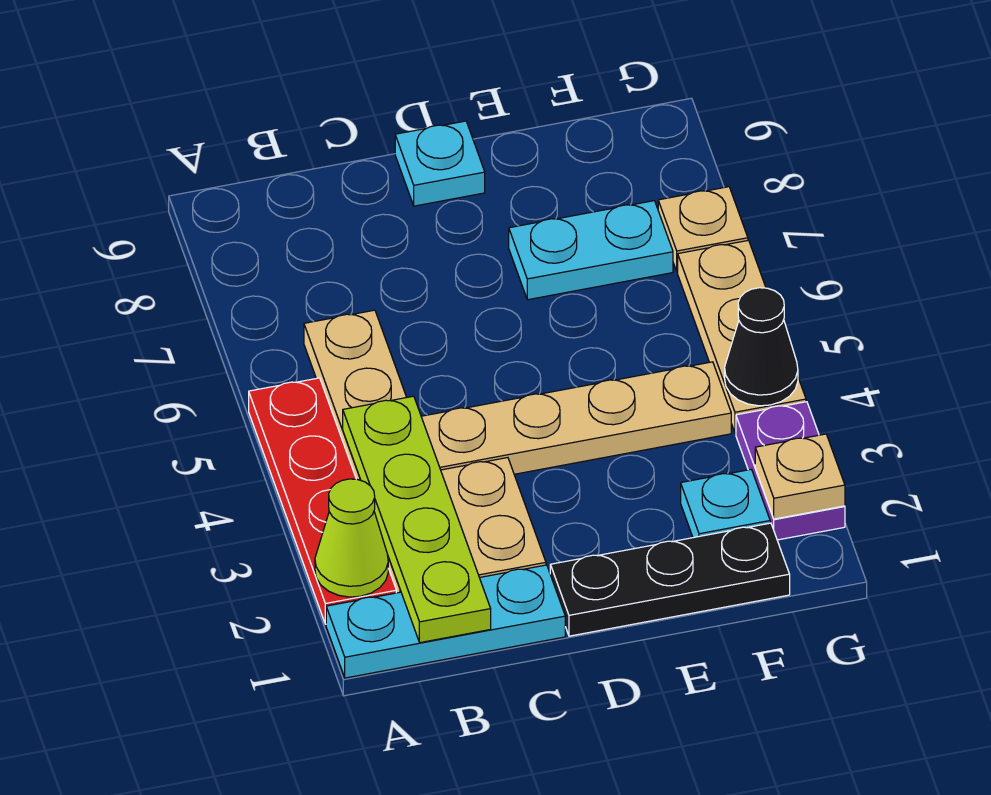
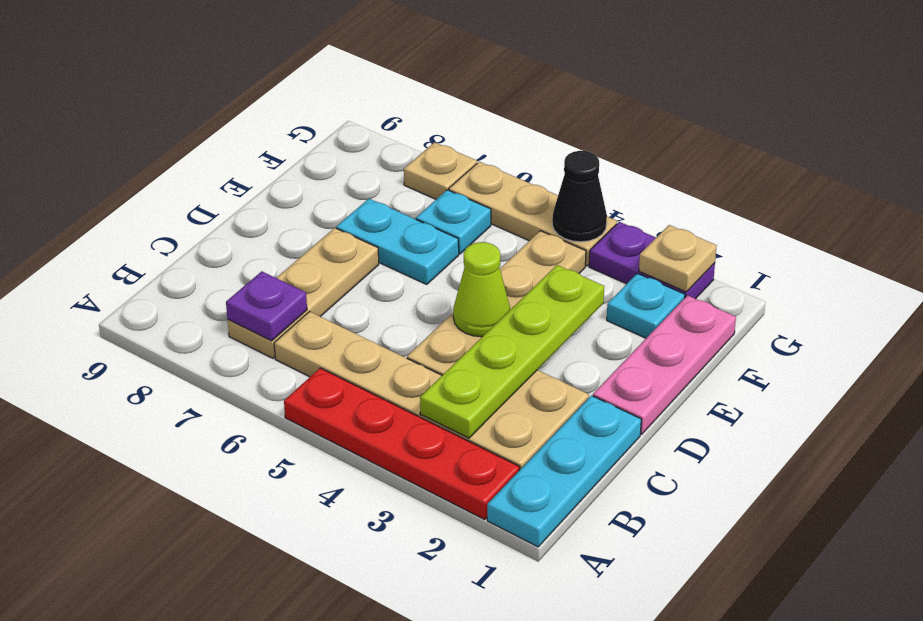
lime cone A2 level 2 -> lime cone D4 level 2
lime plate B1:B4 level 2 -> lime plate B3:E3 level 2
none -> tan plate B7:D7 level 1
none -> purple plate B7 level 2
black plate D1:F1 level 1 -> pink plate D1:F1 level 1
cyan plate D9 level 1 -> cyan plate F6 level 1
cyan plate E7:F7 level 1 -> cyan plate E6:E7 level 1

